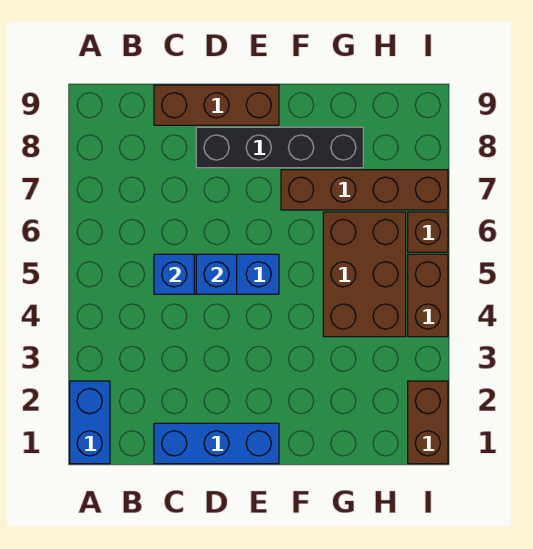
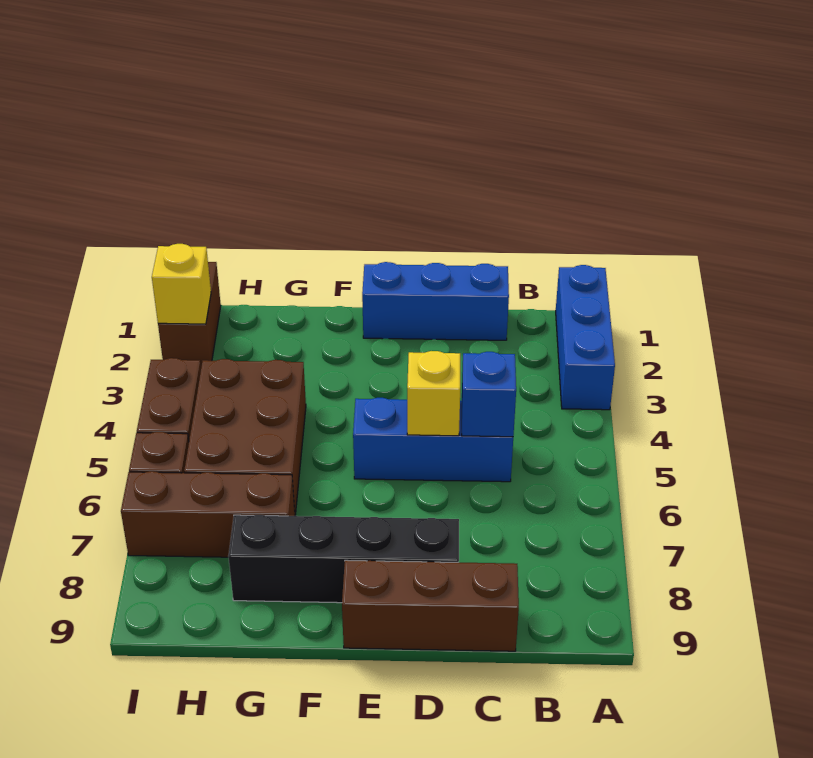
blue brick A1:A2 level 1 -> blue brick A1:A3 level 1
blue brick D5 level 2 -> yellow brick D5 level 2
brown brick F7:I7 level 1 -> brown brick G7:I7 level 1
none -> yellow brick I2 level 2

